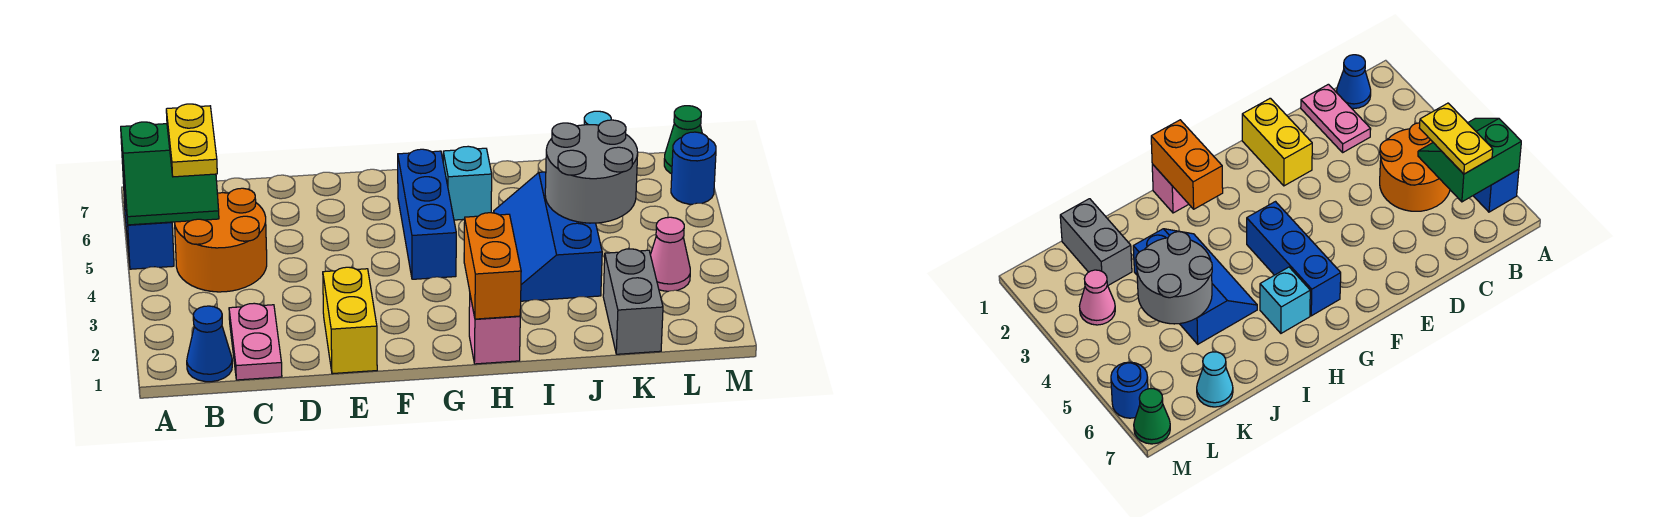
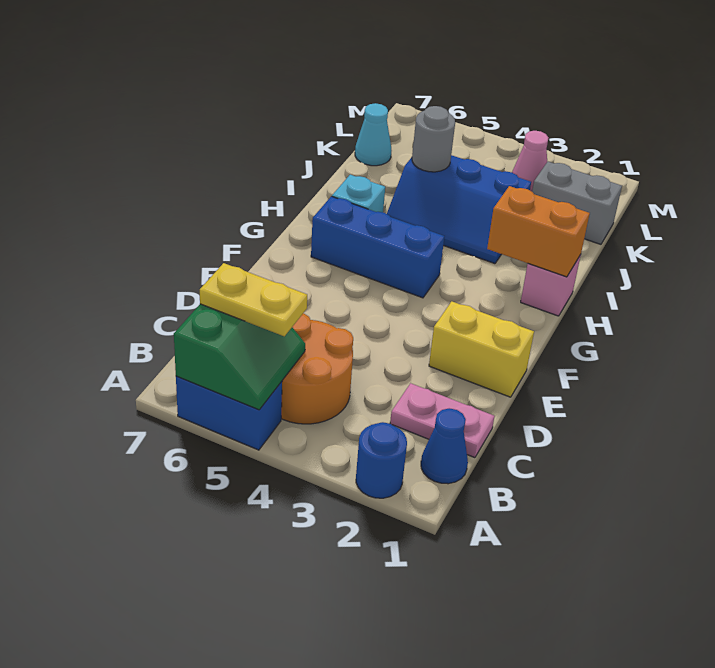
grey round brick J4:K5 level 2 -> grey round brick J5 level 2
blue round brick M6 level 1 -> blue round brick A2 level 1
green cone M7 level 1 -> none

